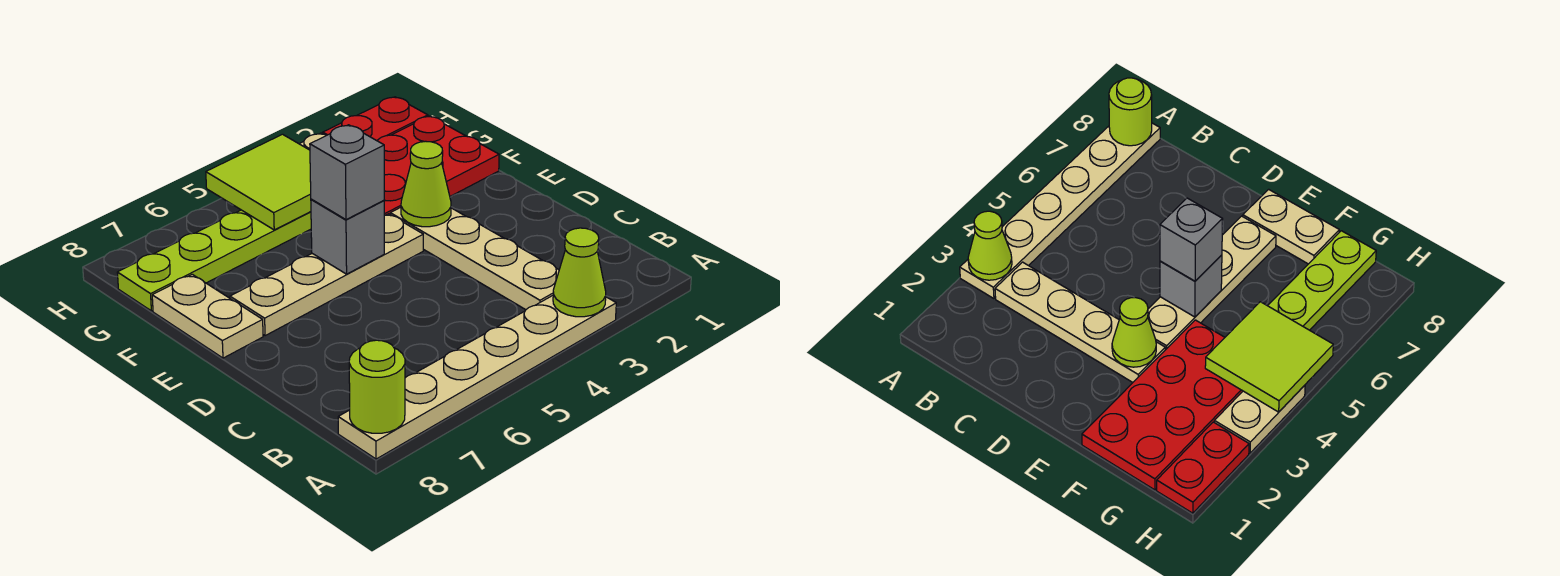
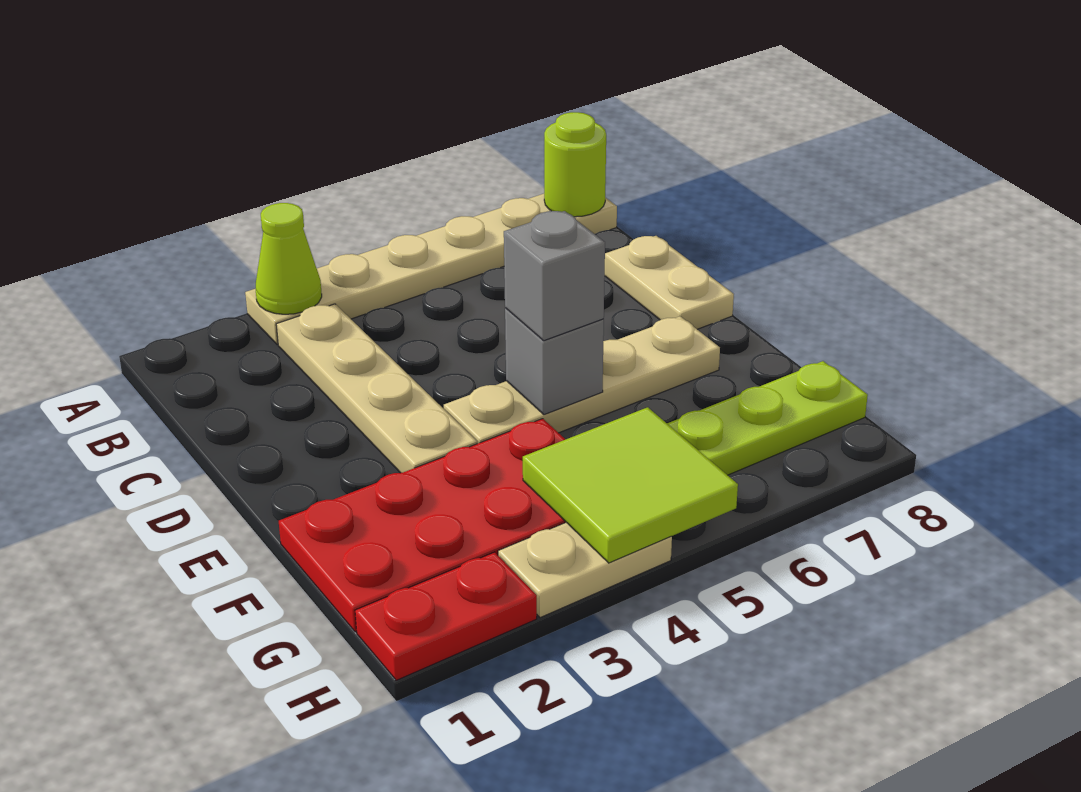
lime cone E3 level 2 -> none
tan plate E8:F8 level 1 -> tan plate C8:D8 level 1

